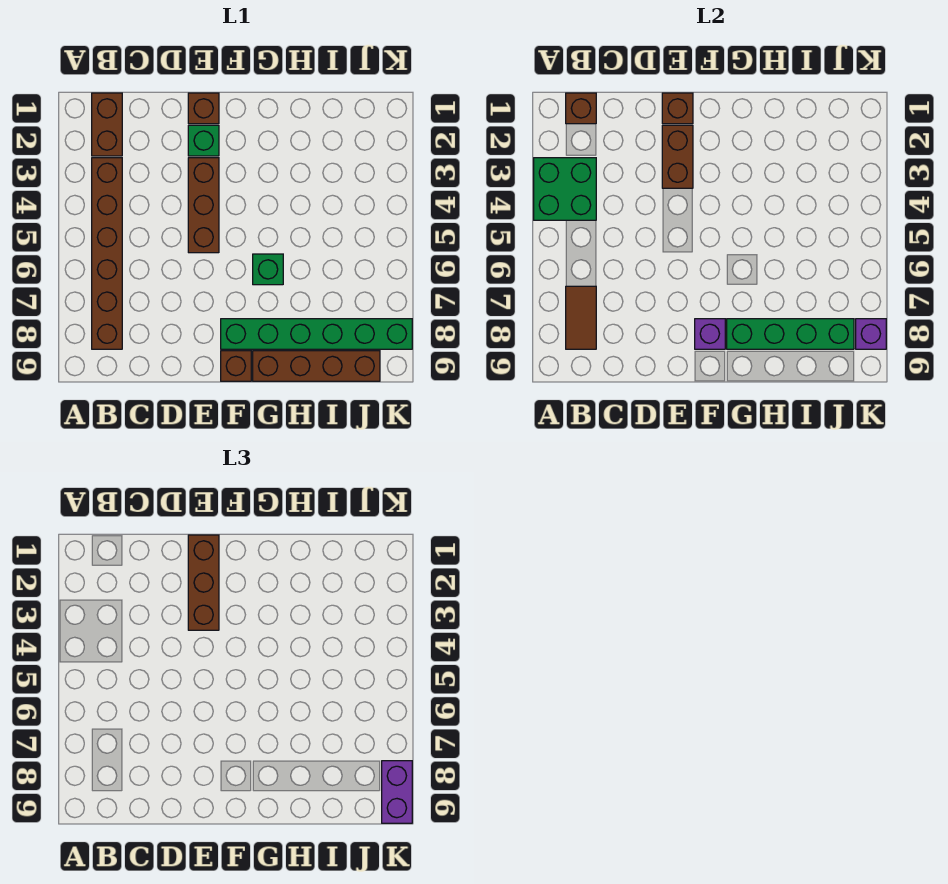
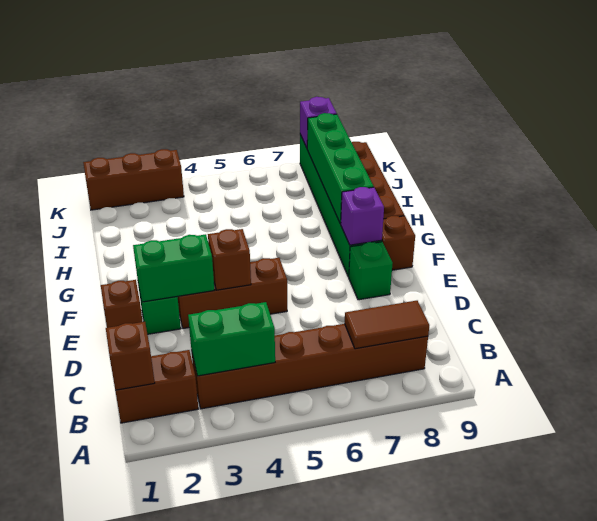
green brick A3:B4 level 2 -> green brick B3:B4 level 2
brown brick E1 level 2 -> brown brick E4 level 2
brown brick E1:E3 level 3 -> brown brick K1:K3 level 1
brown brick E2:E3 level 2 -> green brick E2:E3 level 2
green brick G6 level 1 -> green brick E8 level 1
purple brick K8:K9 level 3 -> none

